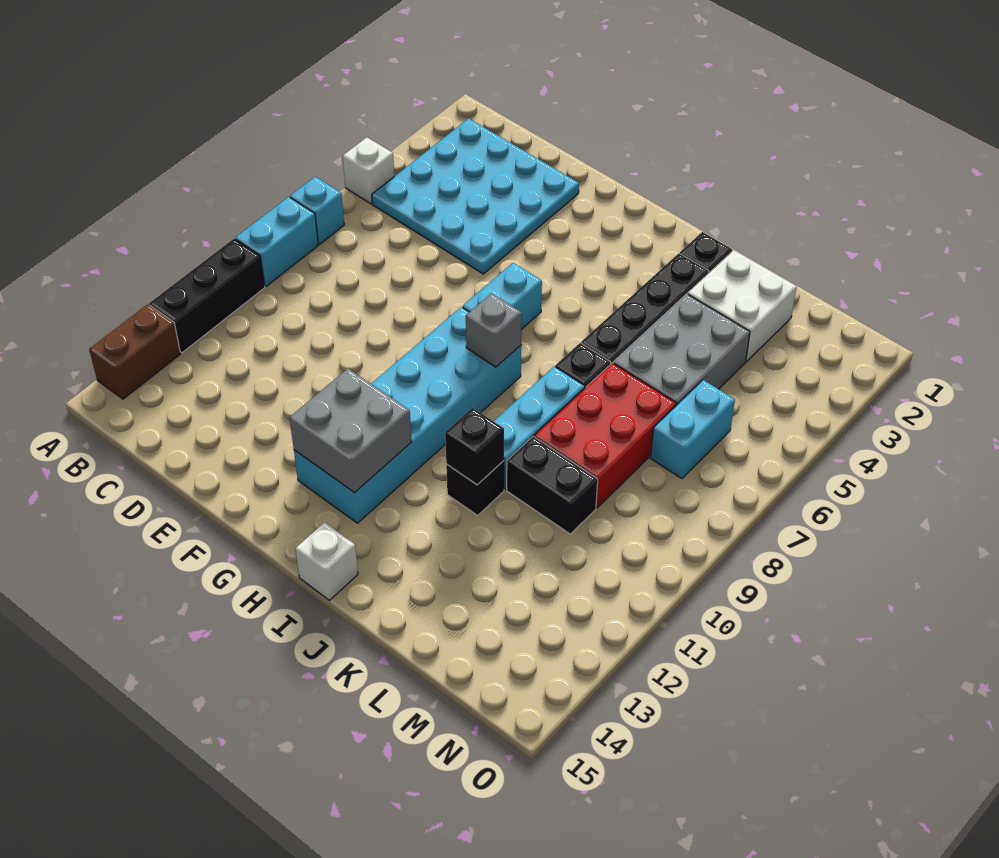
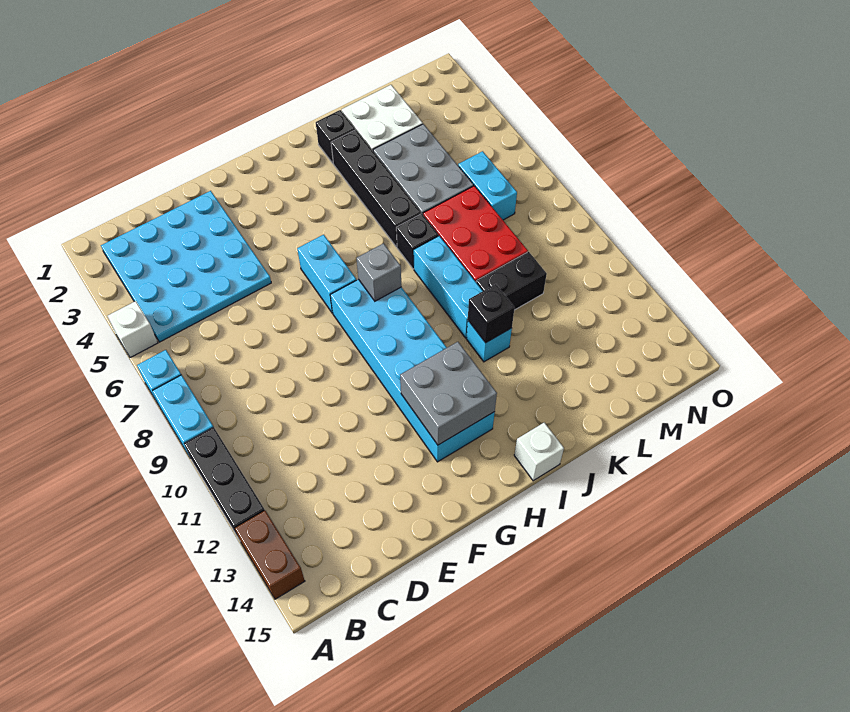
black brick J11 level 1 -> cyan brick J11 level 1

